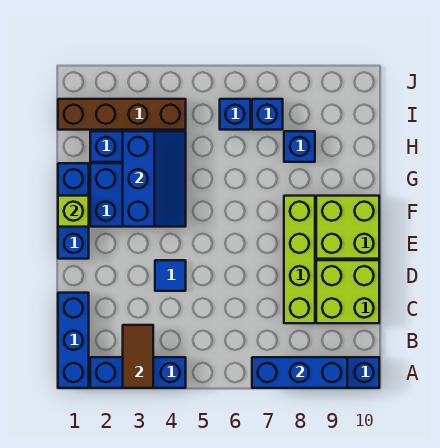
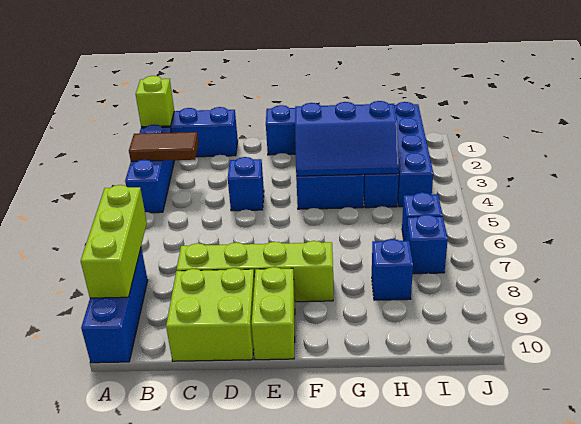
blue brick A7:A9 level 2 -> lime brick A7:A9 level 2
blue tile D4 level 1 -> blue brick D4 level 1
lime brick E9:F10 level 1 -> lime brick E9:E10 level 1
lime brick F1 level 2 -> lime brick A1 level 2
brown brick I1:I4 level 1 -> blue brick I1:I4 level 1

